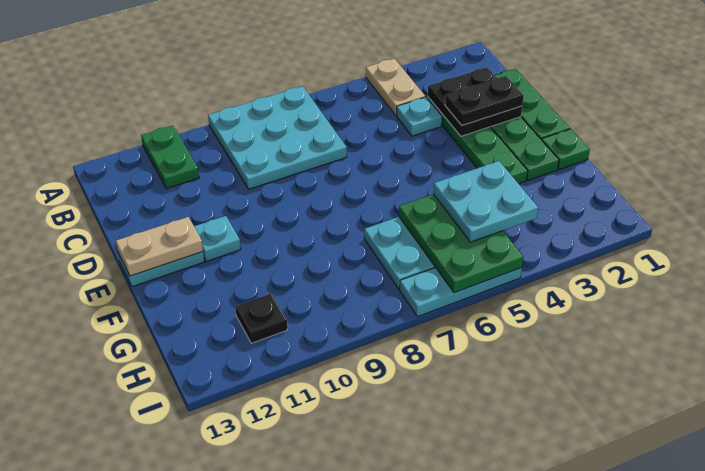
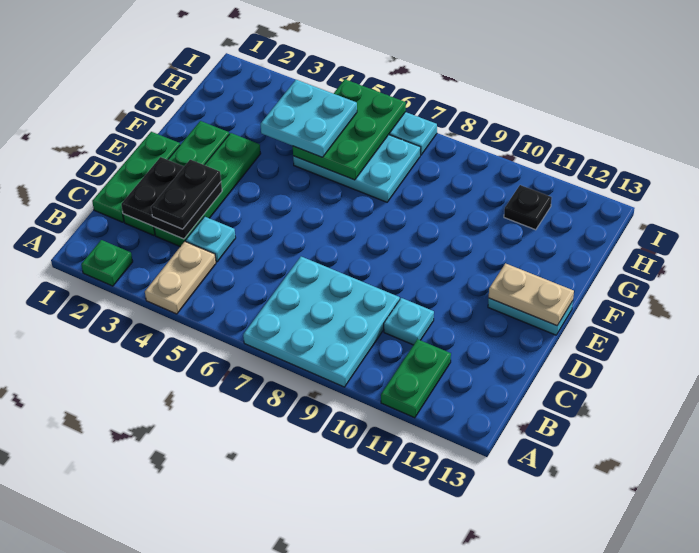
black plate D2:D3 level 3 -> black plate C3:D3 level 3
cyan plate E11 level 1 -> cyan plate C10 level 1
green plate F1 level 1 -> green plate A2 level 1

